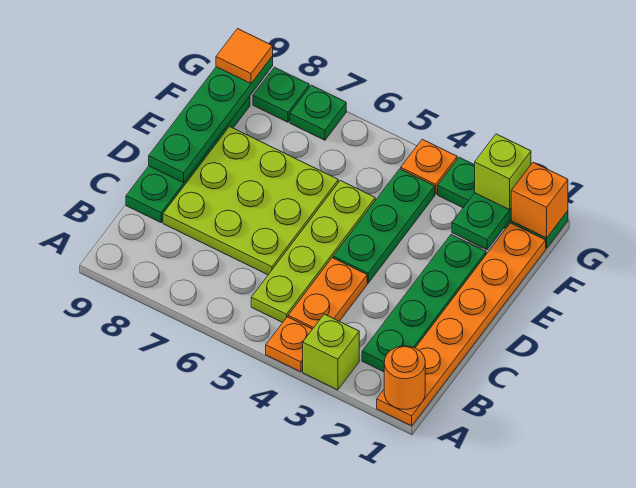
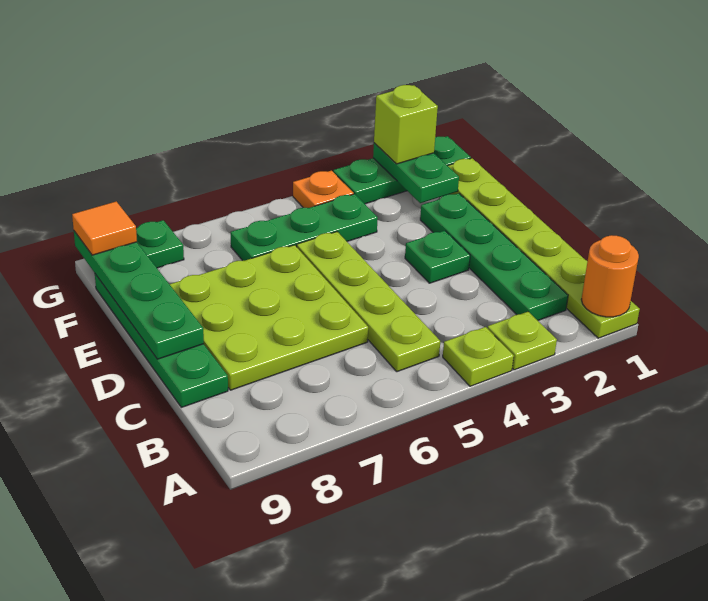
orange plate A1:F1 level 1 -> lime plate A1:F1 level 1
lime brick A3 level 1 -> lime plate A3 level 1
orange plate A4 level 1 -> lime plate A4 level 1
orange plate B4:C4 level 1 -> none
green plate D4:F4 level 1 -> green plate F4:F6 level 1
orange brick G1 level 2 -> none
green plate G7 level 1 -> green plate D3 level 1

